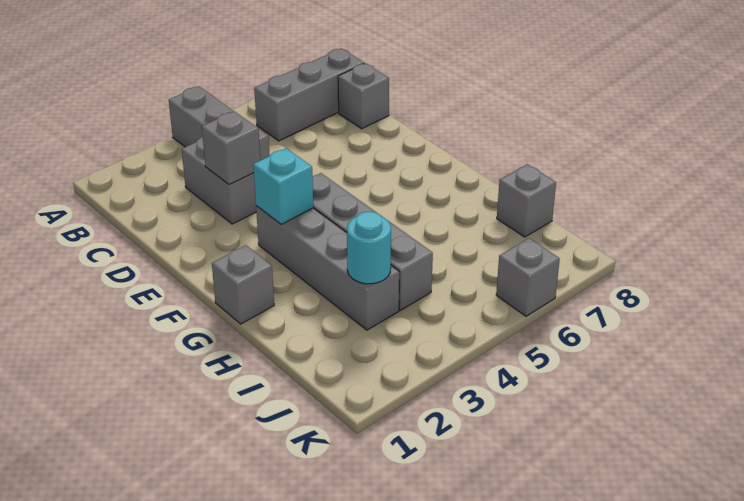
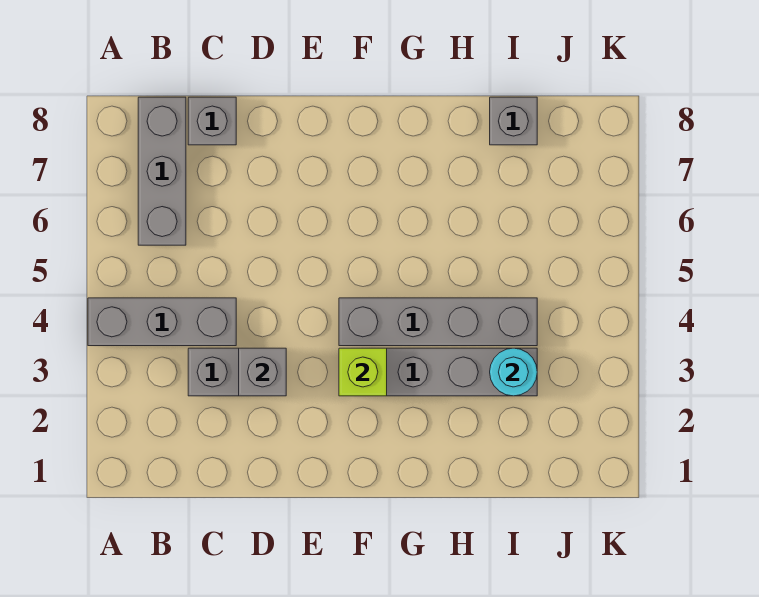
cyan brick F3 level 2 -> lime brick F3 level 2
grey brick G1 level 1 -> none
grey brick K6 level 1 -> none

